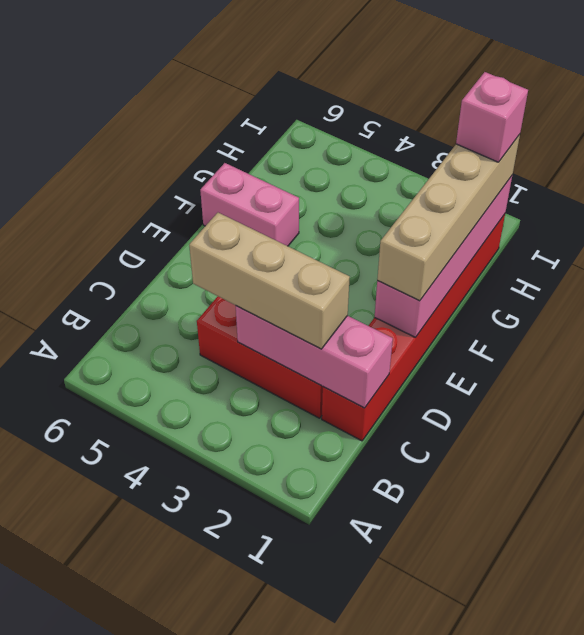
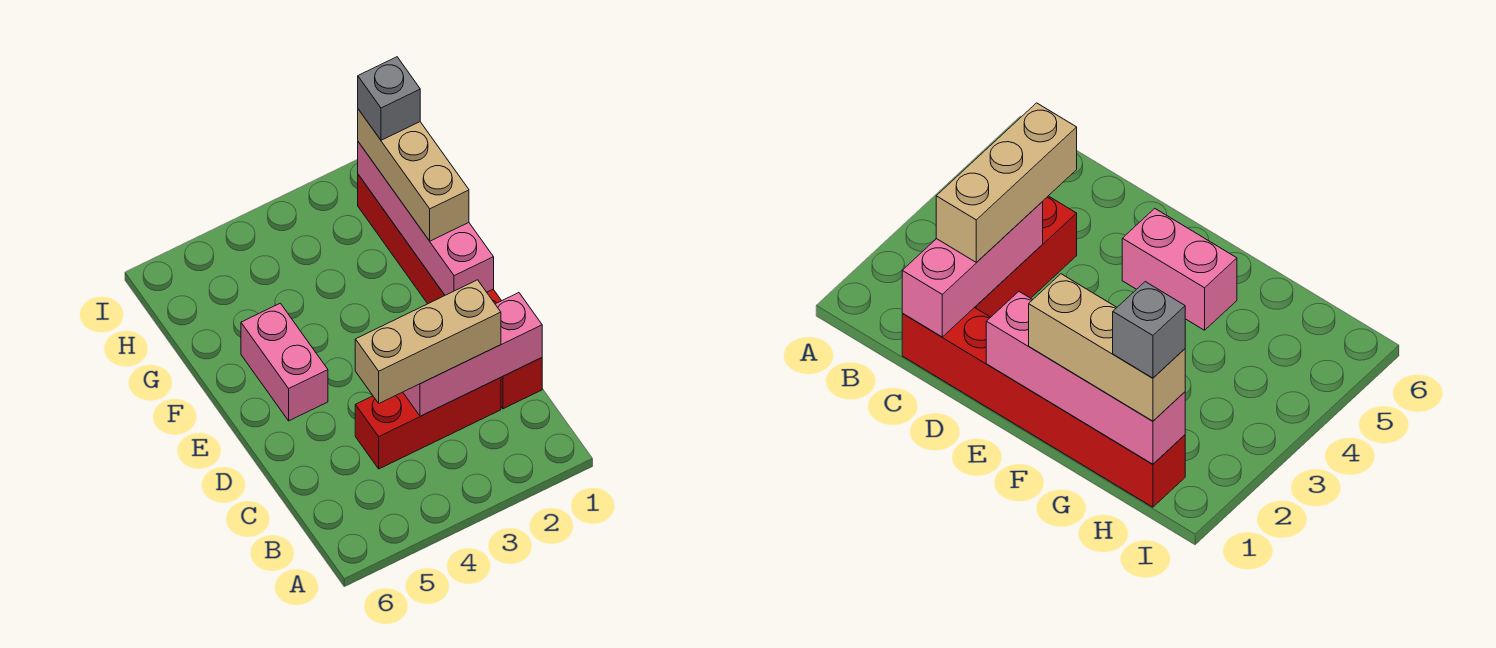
tan brick E1:H1 level 3 -> tan brick F1:H1 level 3
pink brick F5:F6 level 1 -> pink brick E5:F5 level 1
pink brick H1 level 4 -> grey brick H1 level 4

